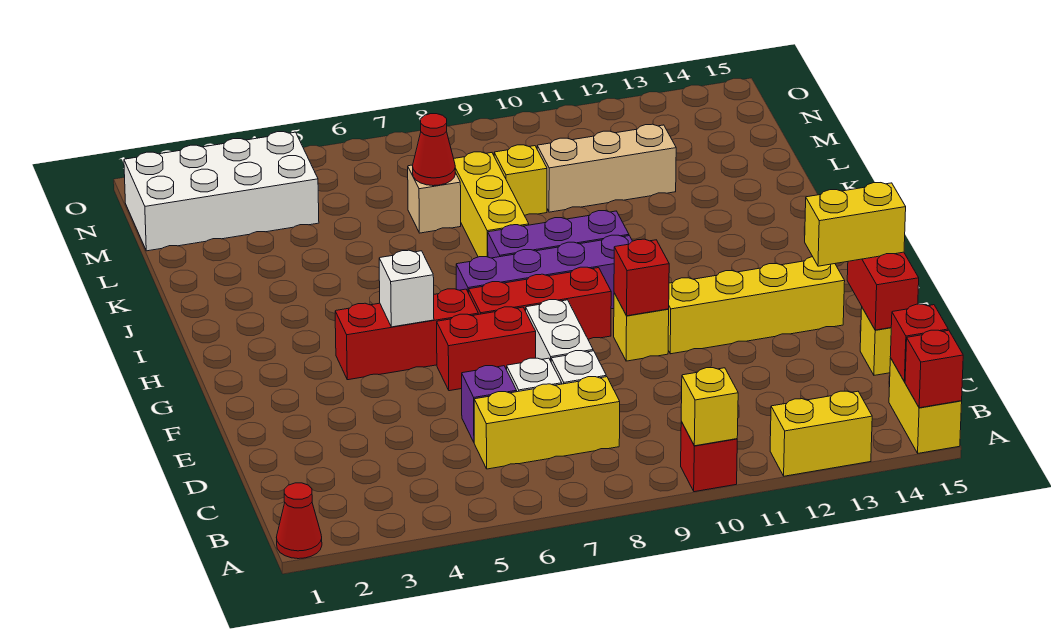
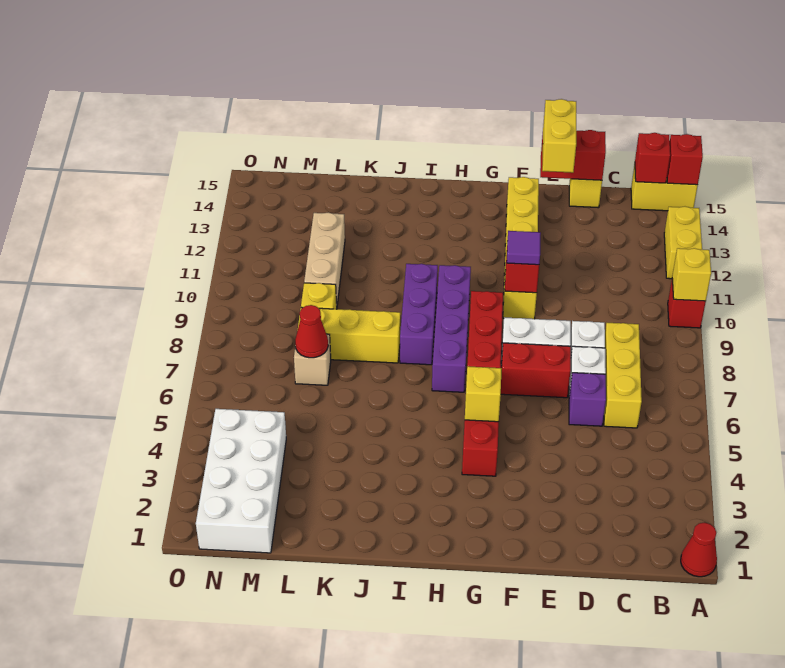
red brick F6:F7 level 1 -> red brick E7:F7 level 1
none -> purple tile F10 level 3
white brick G5 level 2 -> yellow brick G5 level 2

